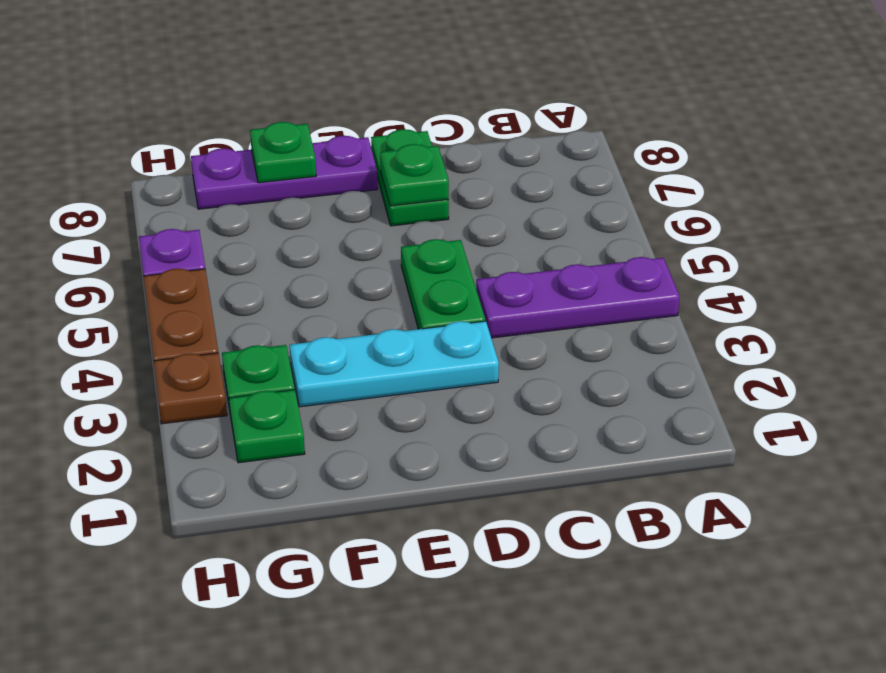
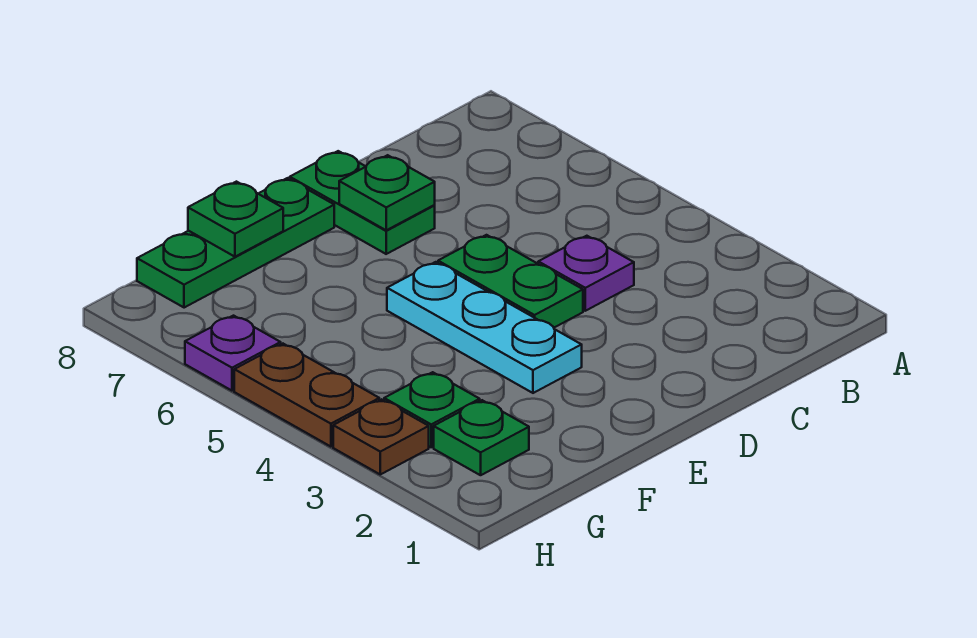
purple plate A4:C4 level 1 -> purple plate C4 level 1
cyan plate D3:F3 level 1 -> cyan plate E3:E5 level 1
purple plate E8:G8 level 1 -> green plate E8:G8 level 1

